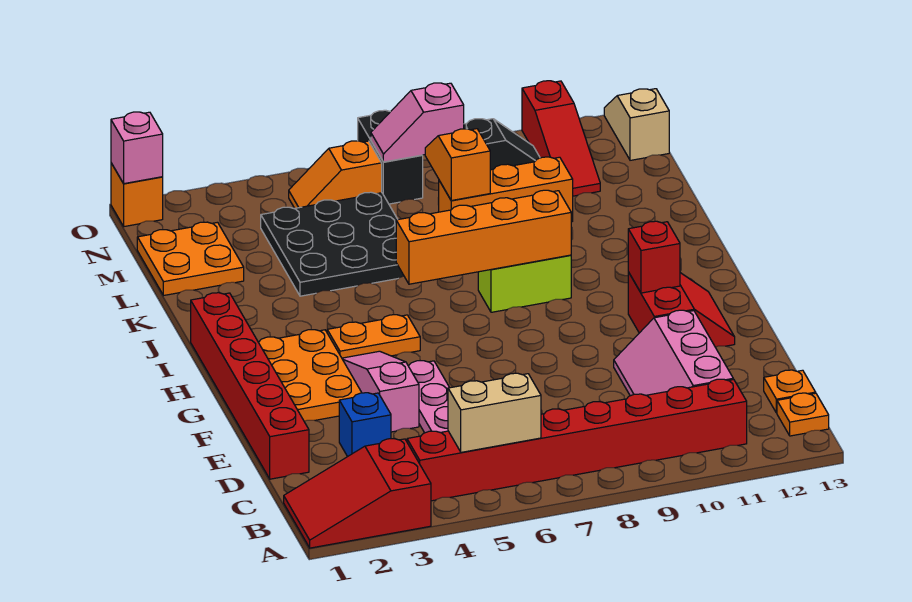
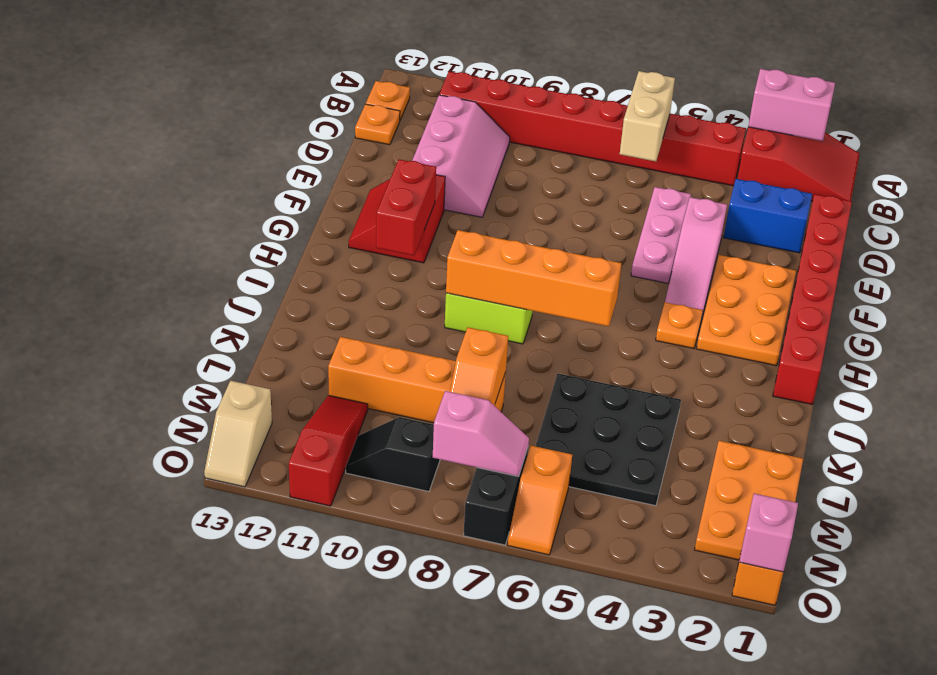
none -> pink brick A2:A3 level 2
tan brick B5:B6 level 2 -> tan brick B6:C6 level 2
blue brick D3 level 1 -> blue brick D2:D3 level 1
red brick G11 level 2 -> red brick G11:H11 level 2
orange plate H4:H5 level 1 -> orange plate H4 level 1
orange plate L1:M2 level 1 -> orange plate L1:N2 level 1
orange brick L8:L10 level 1 -> orange brick L8:L11 level 1
orange slope N5:N6 level 1 top 6 -> orange slope N6:O6 level 1 top N

